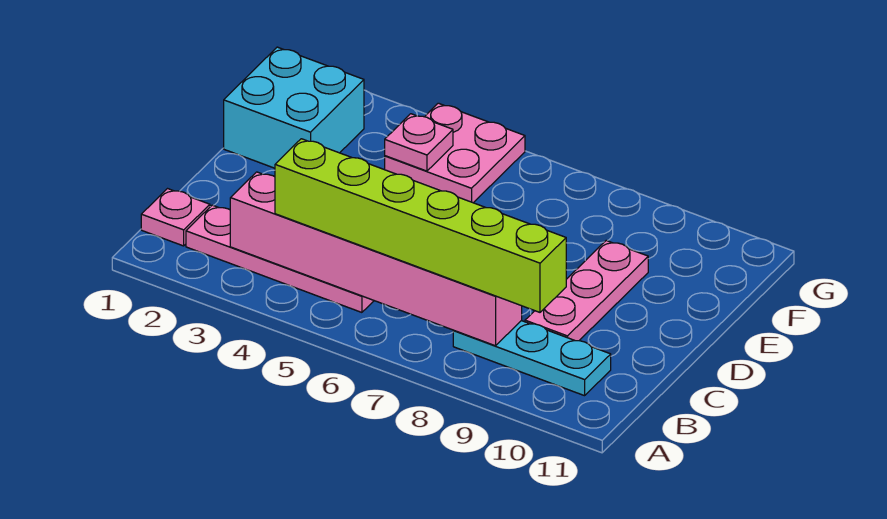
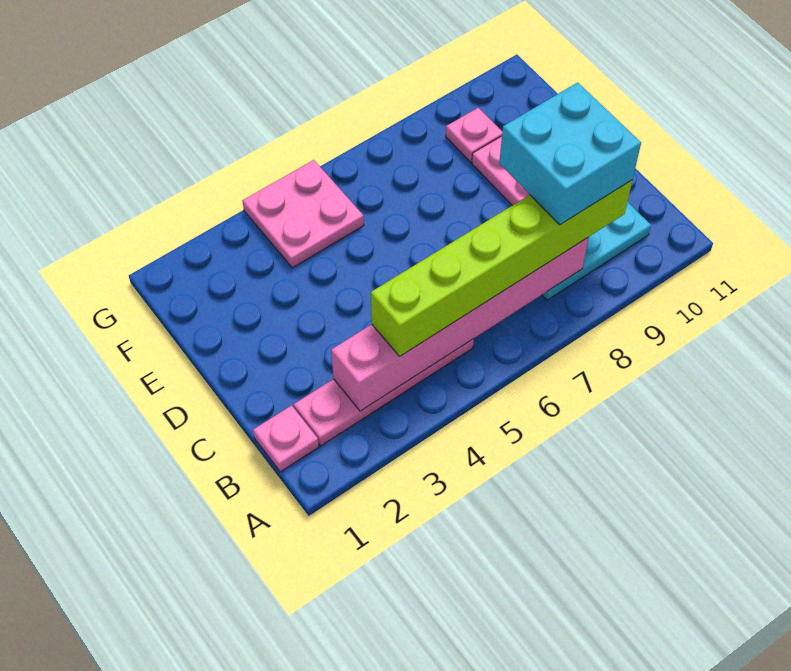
cyan brick E1:F2 level 1 -> cyan brick B8:C9 level 4
pink plate F4 level 2 -> pink plate F9 level 1

